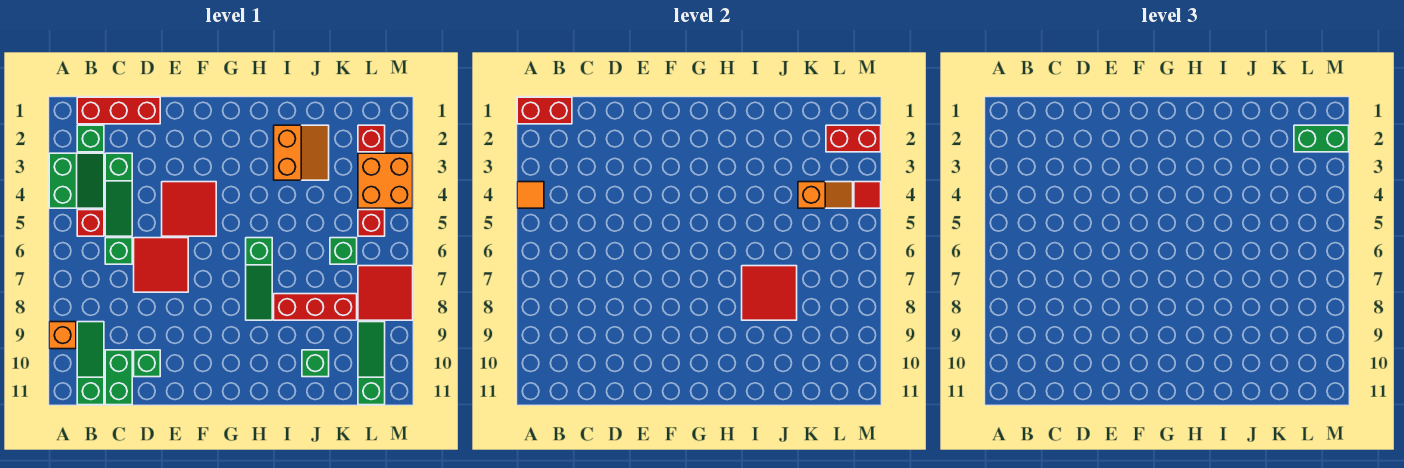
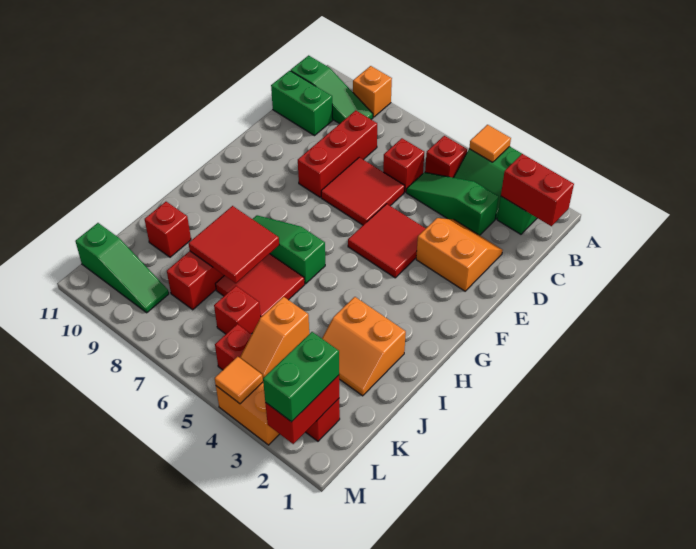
red brick A1:B1 level 2 -> red brick B1:B2 level 2
red brick B1:D1 level 1 -> red brick C8:E8 level 1
green brick C6 level 1 -> red brick C6 level 1
none -> orange slope D2:E3 level 1 top E
green brick D10 level 1 -> none
green brick J10 level 1 -> red brick J10 level 1
green brick K6 level 1 -> red brick K6 level 1
red tile L7:M8 level 1 -> red tile I6:J7 level 1
red tile M4 level 2 -> orange tile M4 level 2

